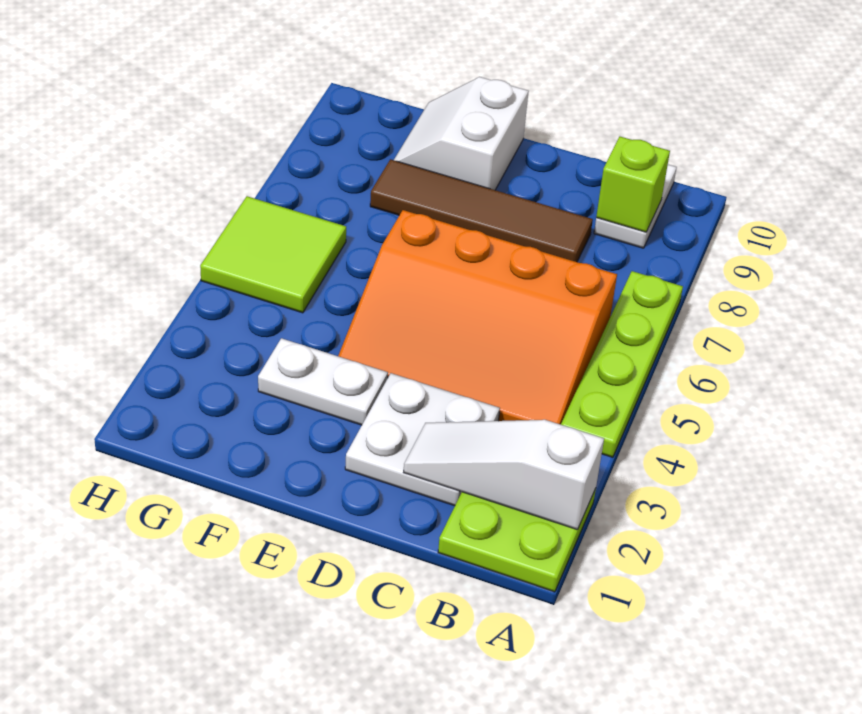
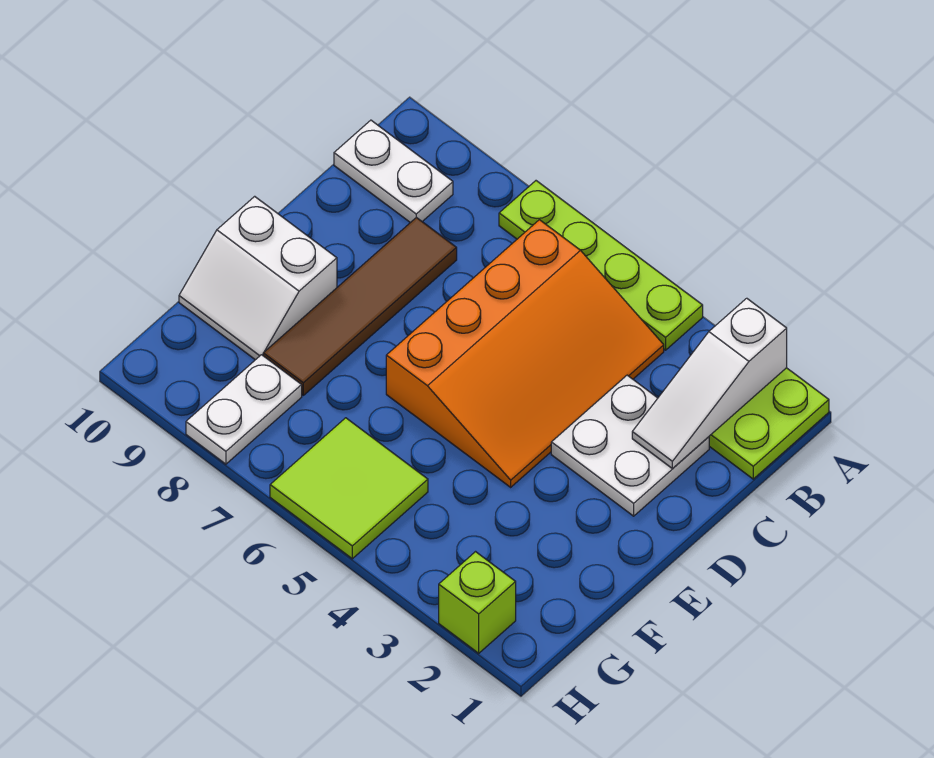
lime brick B9 level 2 -> lime brick H2 level 1
white plate E3:F3 level 1 -> white plate G8:H8 level 1

